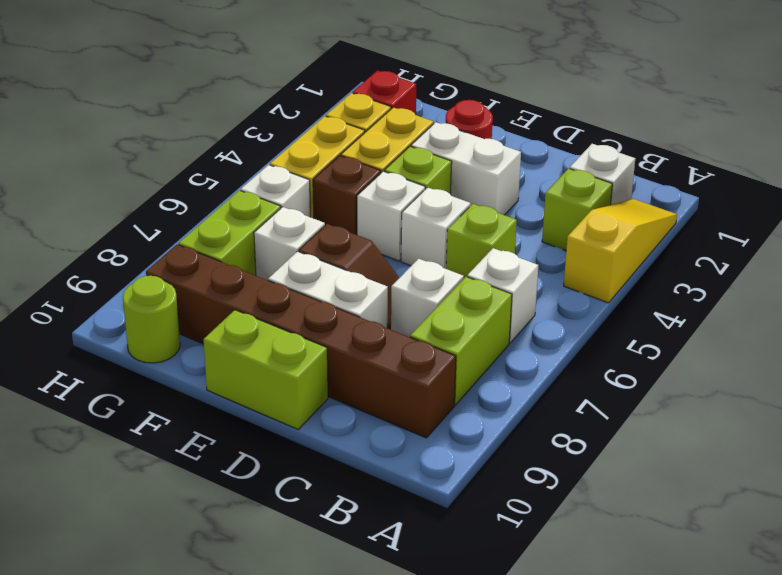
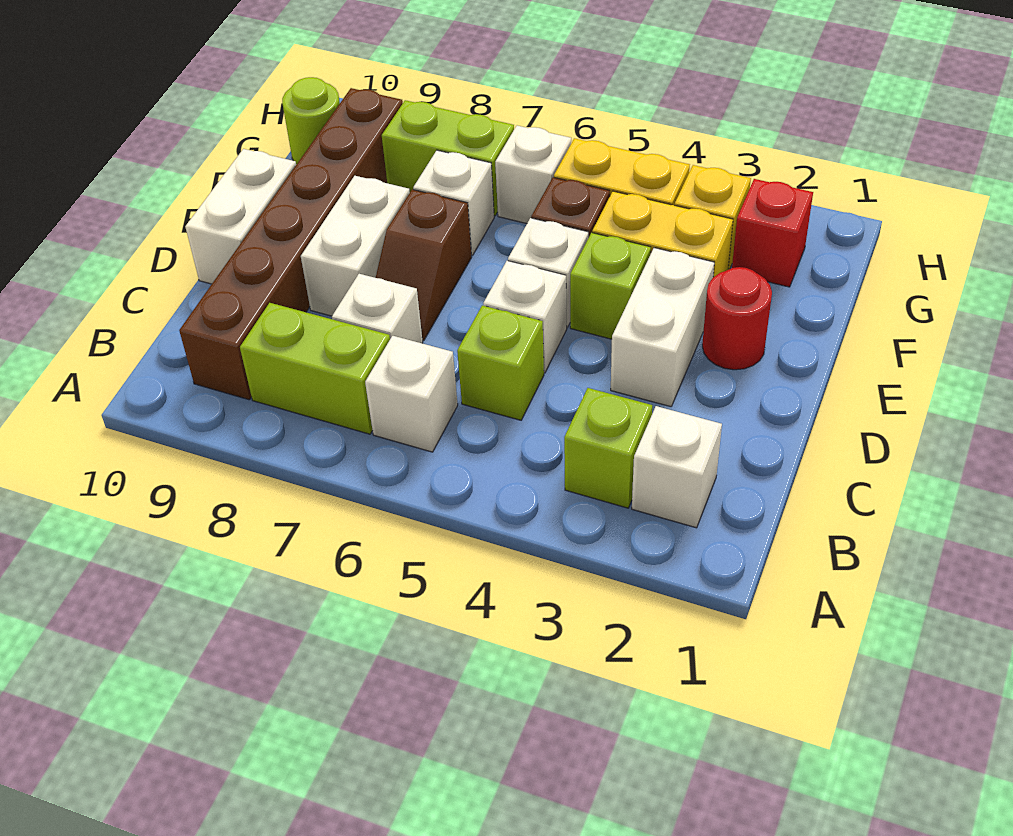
yellow slope A2:A4 level 1 top 4 -> none
lime brick D10:E10 level 1 -> white brick D10:E10 level 1

